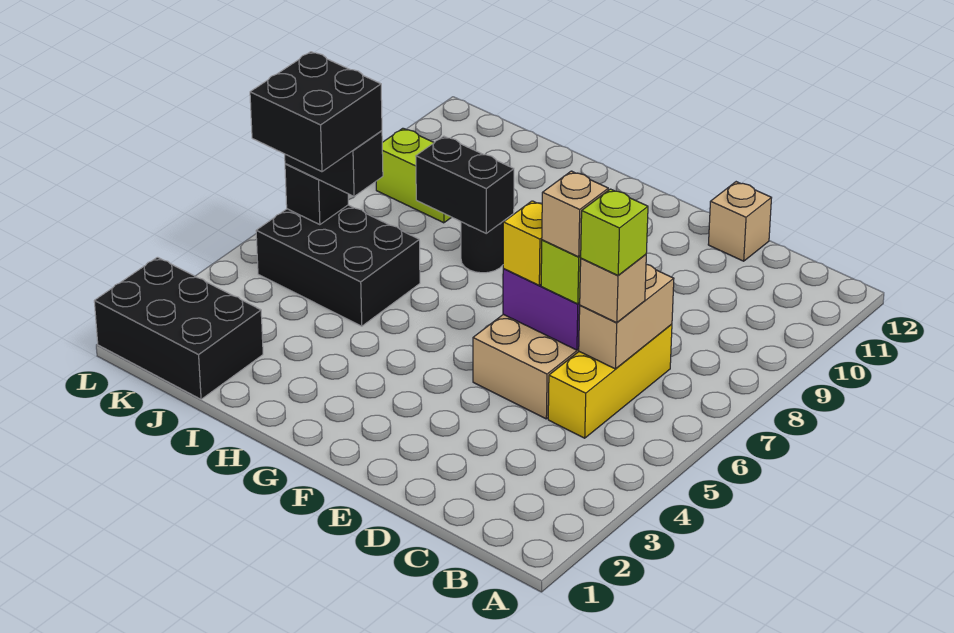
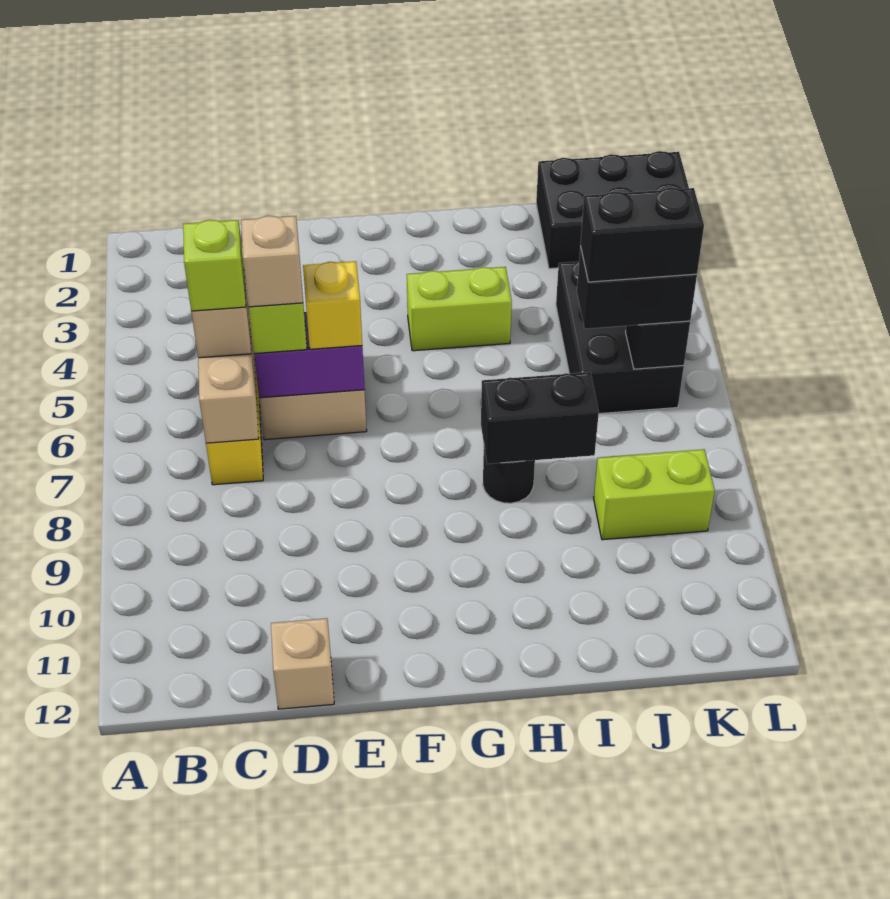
none -> lime brick G4:H4 level 1
black brick I5:K6 level 1 -> black brick J4:K6 level 1
black brick J5:K6 level 4 -> black brick J6:K6 level 4

